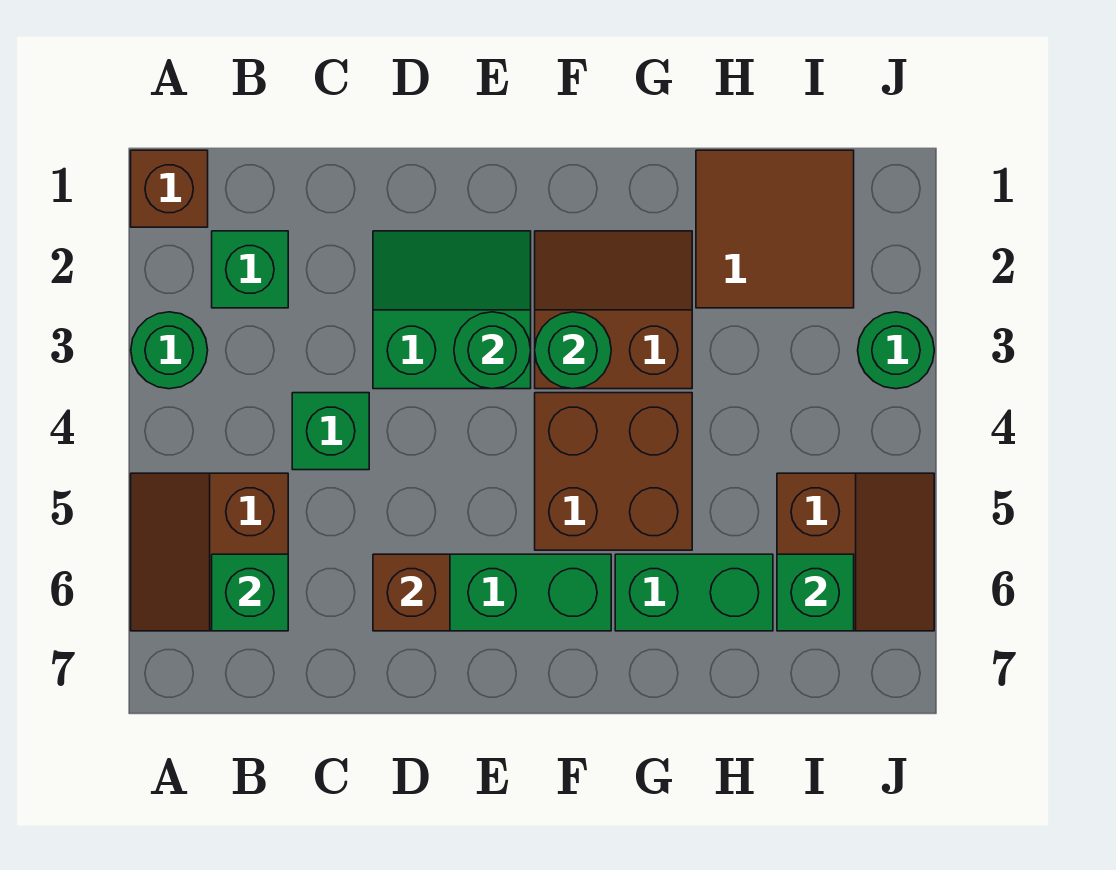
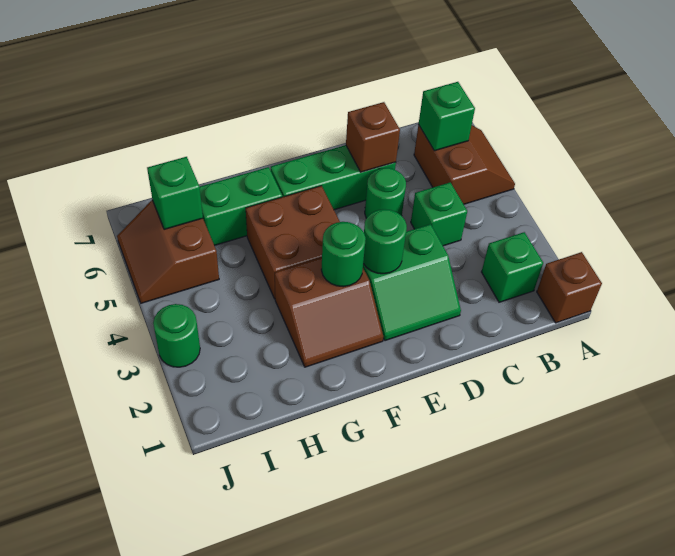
green round brick A3 level 1 -> green round brick D5 level 1
brown tile H1:I2 level 1 -> none

